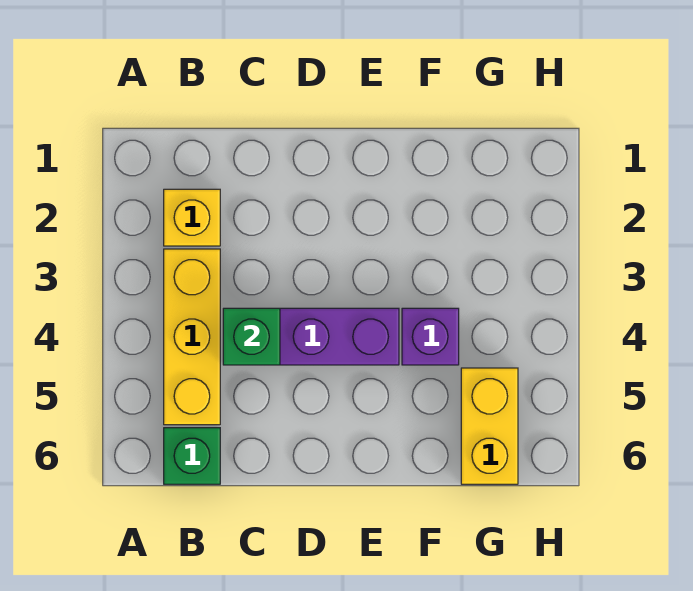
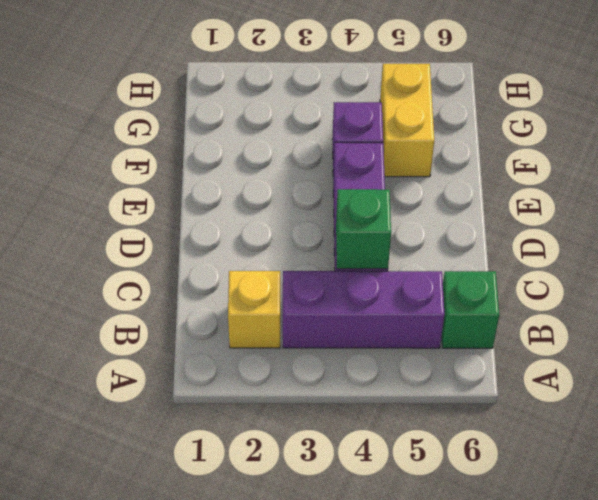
yellow brick B3:B5 level 1 -> purple brick B3:B5 level 1
yellow brick G5:G6 level 1 -> yellow brick F5:G5 level 1

